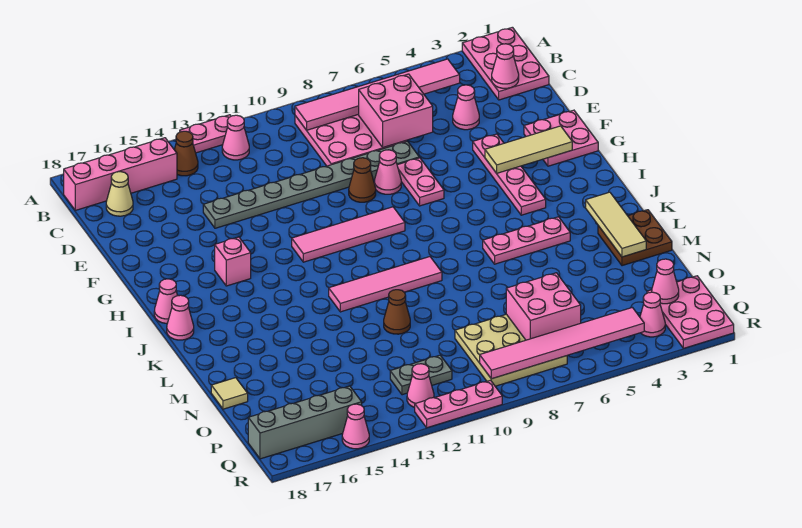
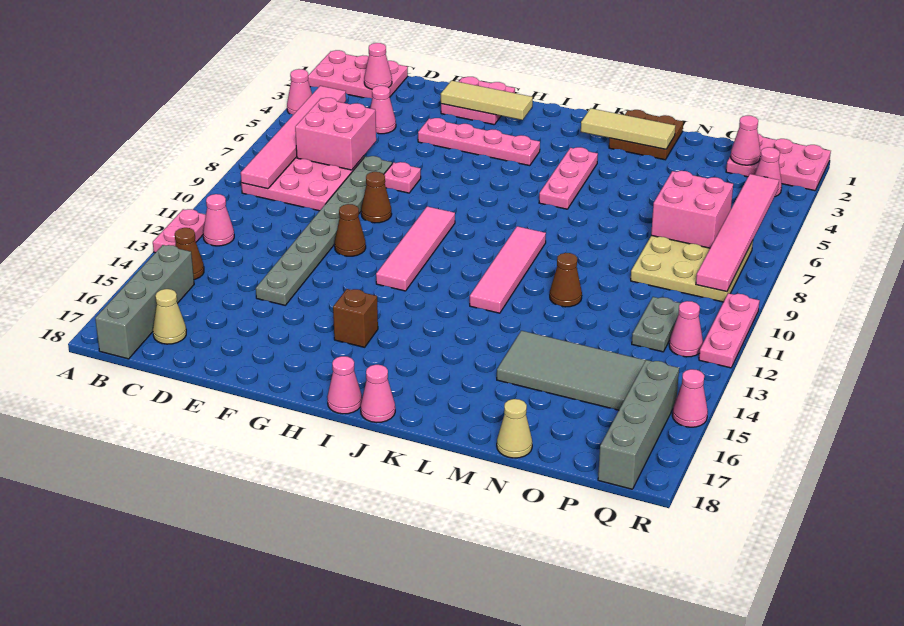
pink brick B15:B18 level 1 -> grey brick B15:B18 level 1
pink plate F7:G7 level 1 -> pink plate F7 level 1
pink cone F8 level 1 -> pink cone A4 level 1
none -> brown cone F11 level 1
tan tile G2:G4 level 2 -> tan tile F2:H2 level 2
pink brick H15 level 1 -> brown brick H15 level 1
none -> grey tile M14:P15 level 1
tan tile N18 level 1 -> tan cone N18 level 1

